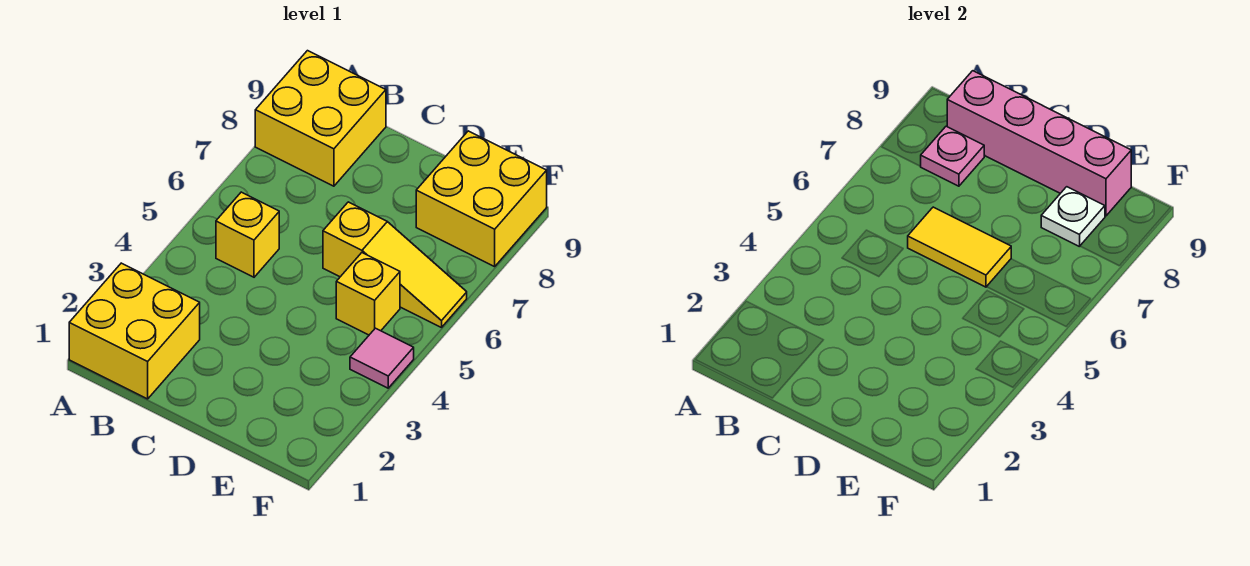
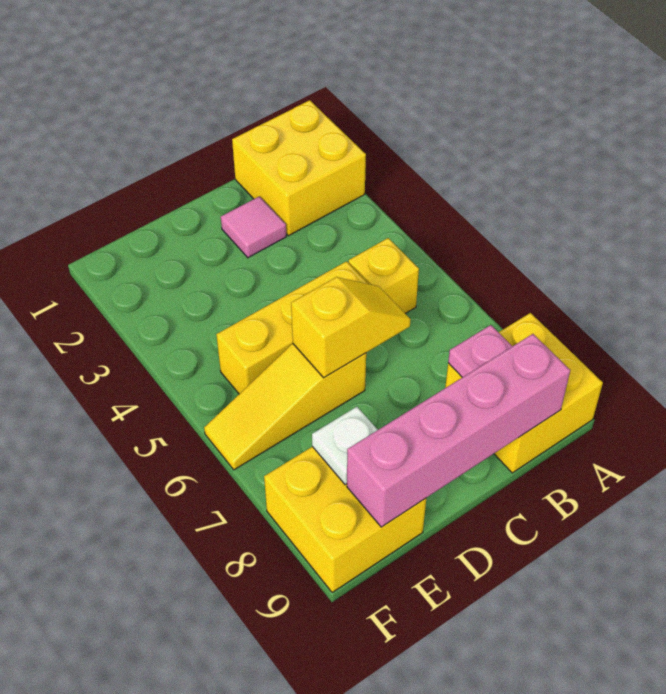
yellow tile C6:D6 level 2 -> yellow slope C6:D6 level 2 top D
yellow brick E5 level 1 -> yellow brick C5:E5 level 1
pink tile F4 level 1 -> pink tile C2 level 1

